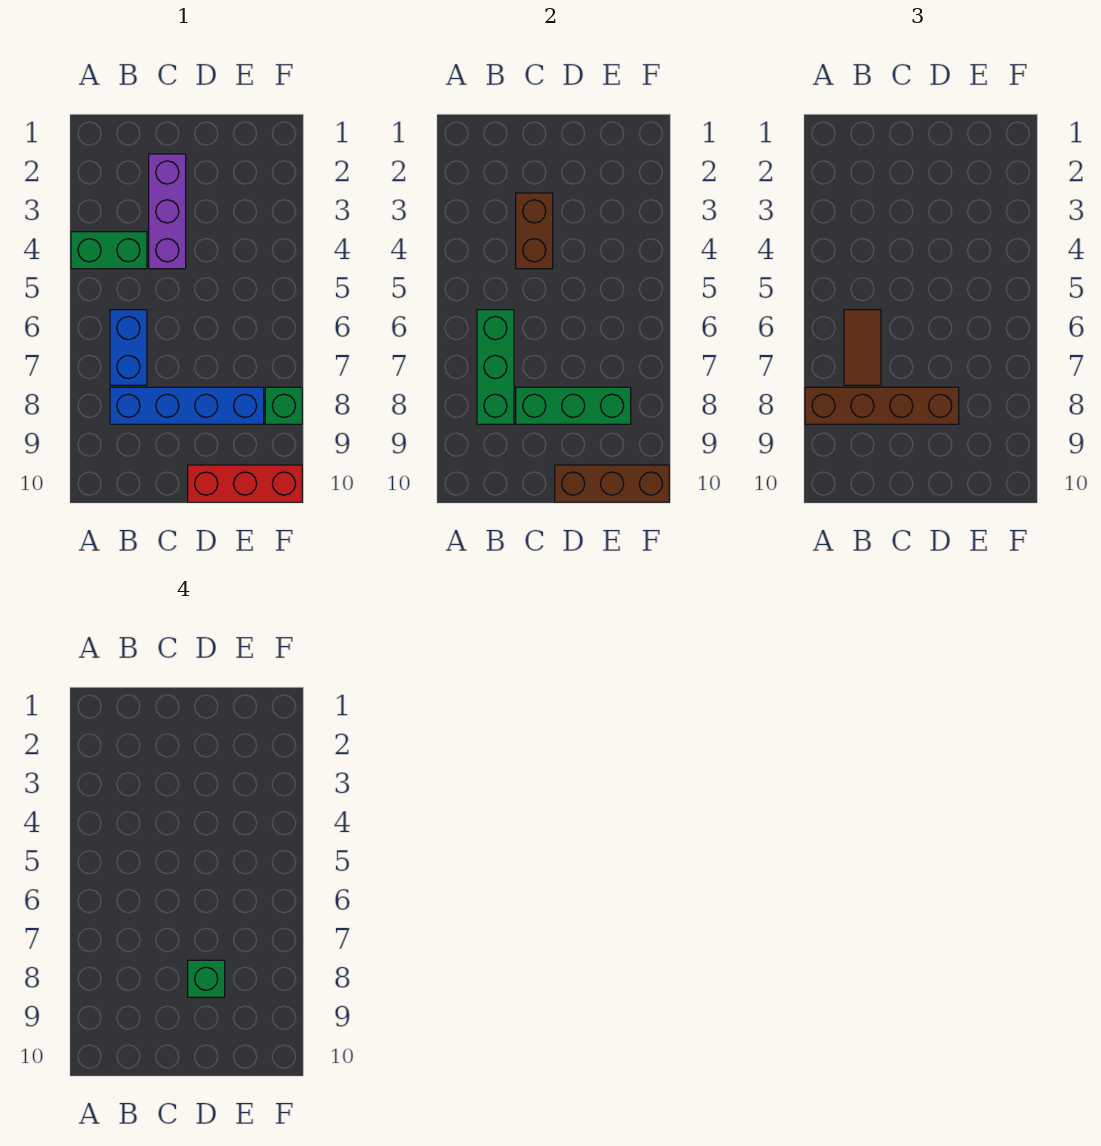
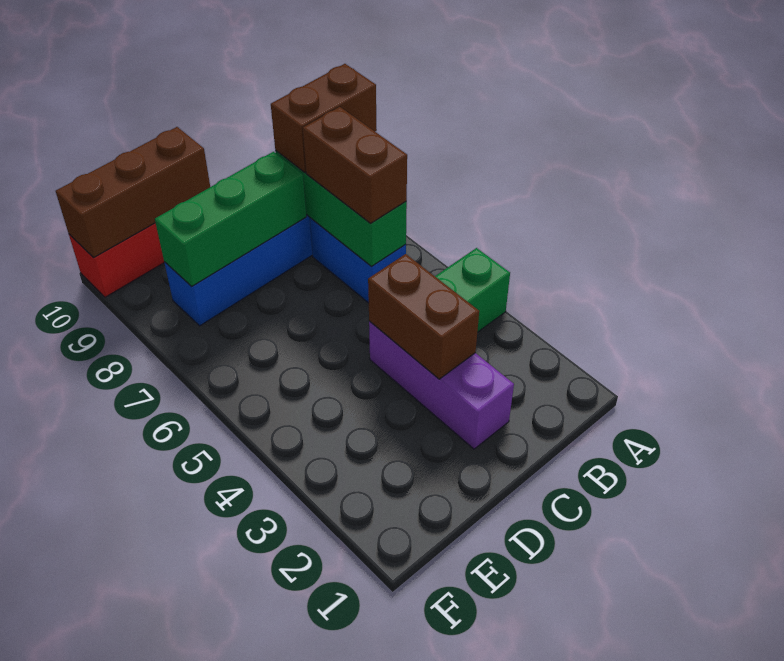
brown brick A8:D8 level 3 -> brown brick A8:B8 level 3
brown tile B6:B7 level 3 -> brown brick B6:B7 level 3
green brick D8 level 4 -> none
green brick F8 level 1 -> none

